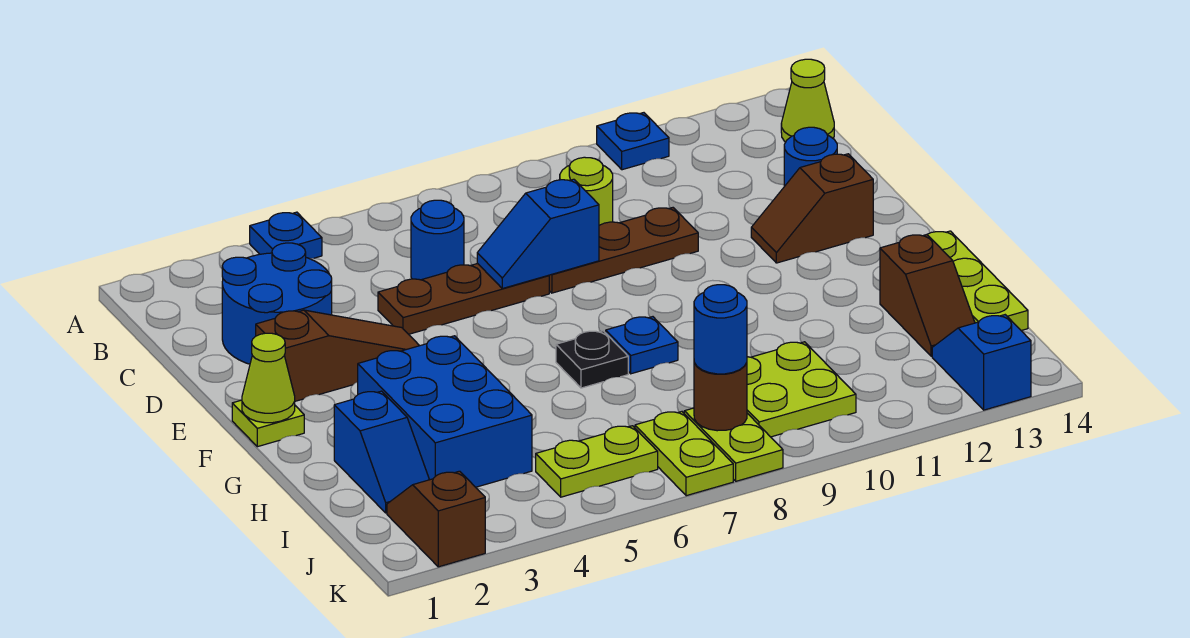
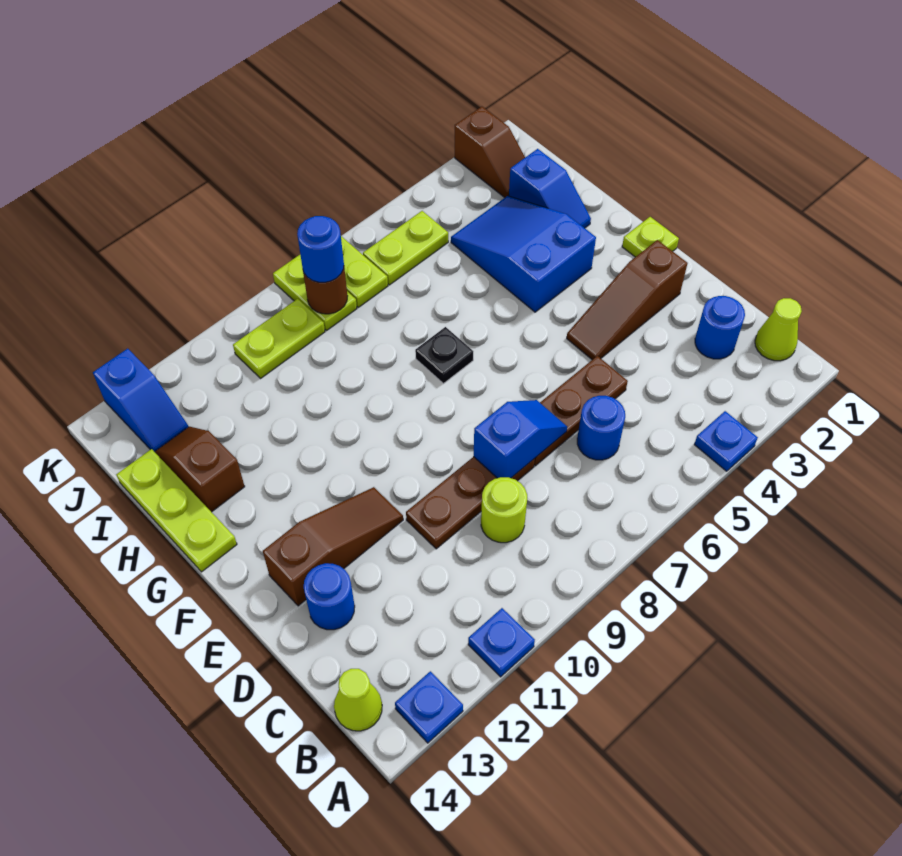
blue round brick C2:D3 level 1 -> blue round brick C2 level 1
brown slope E12:E13 level 1 top 13 -> brown slope E11:E13 level 1 top 13
lime cone F1 level 2 -> lime cone B1 level 1
blue brick G3:I4 level 1 -> blue slope G3:I4 level 1 top G
blue plate G8 level 1 -> blue plate A13 level 1
blue slope H2:I2 level 1 top H -> blue slope H2:I2 level 1 top I
lime plate I9:J10 level 1 -> lime plate J9:J10 level 1

